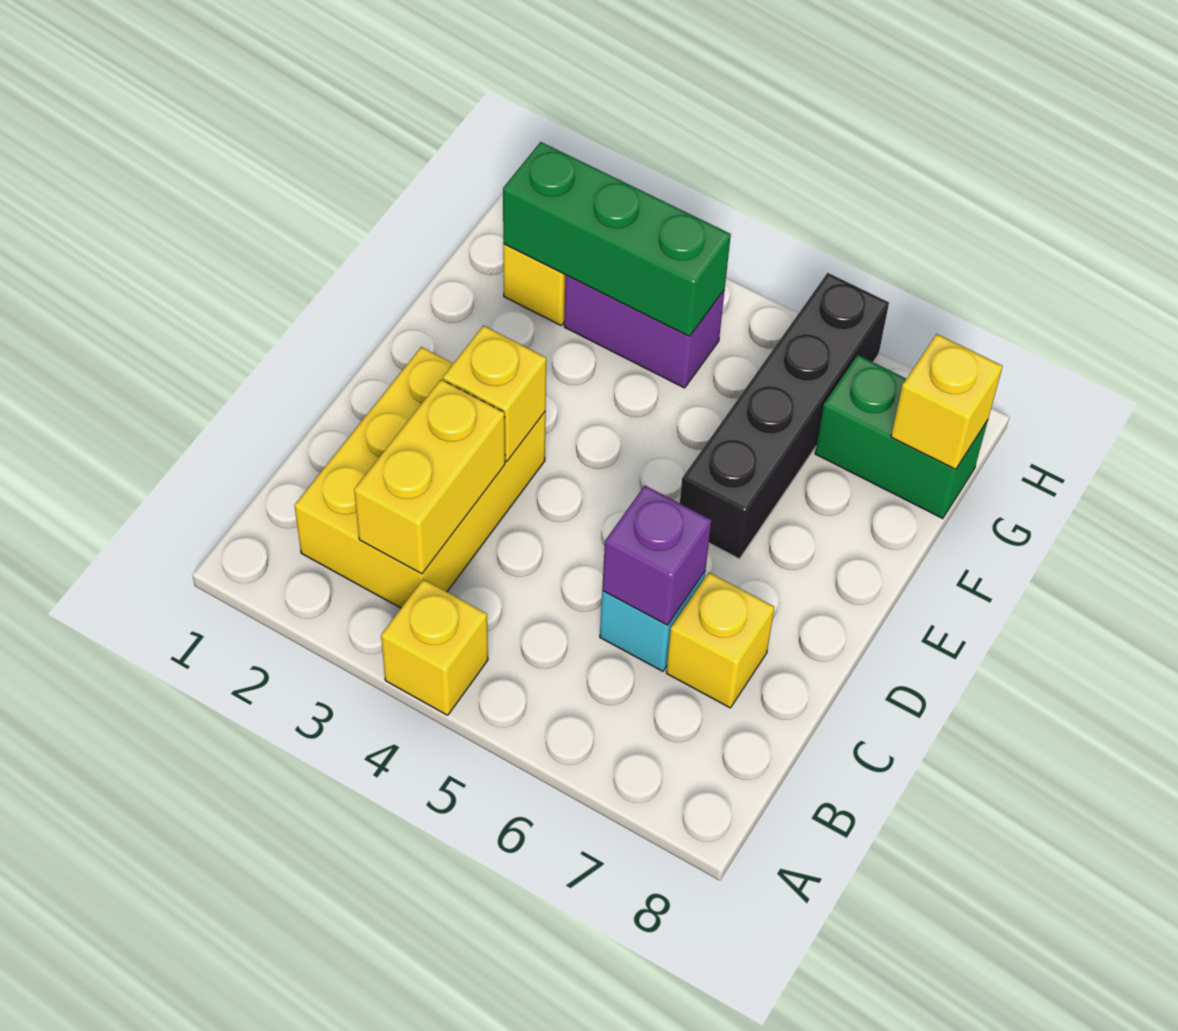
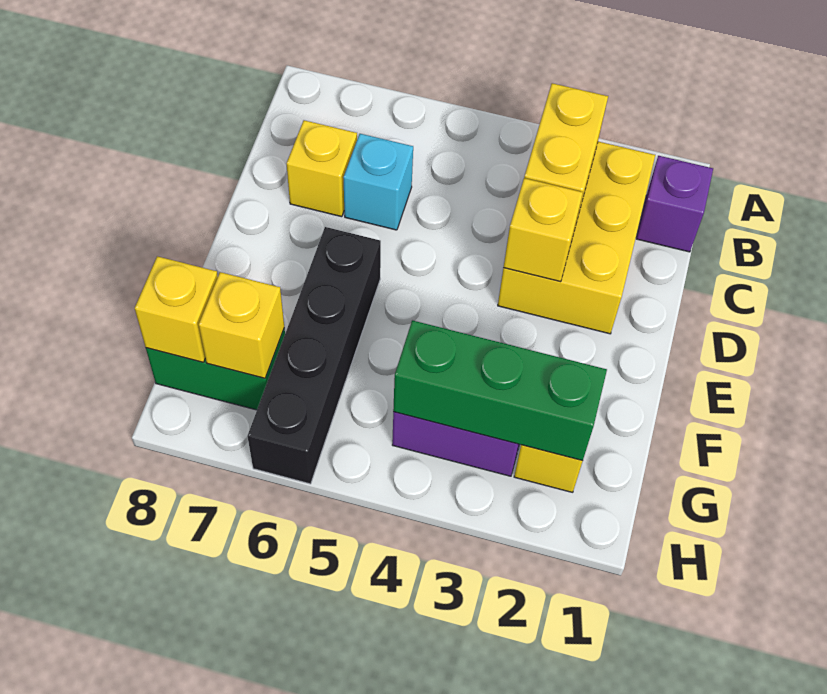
yellow brick A4 level 1 -> yellow brick G7 level 2
purple brick C6 level 2 -> purple brick B1 level 1

